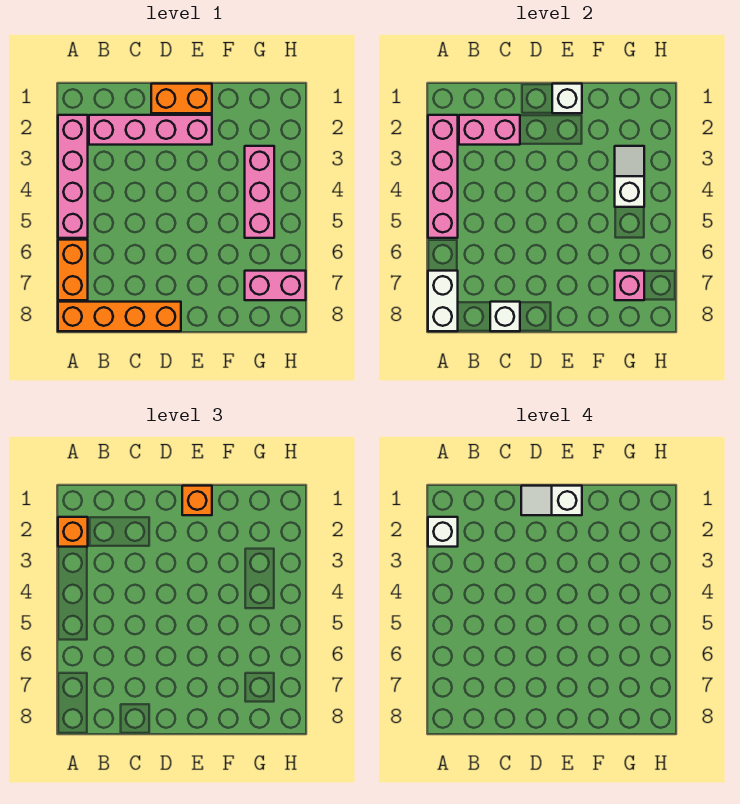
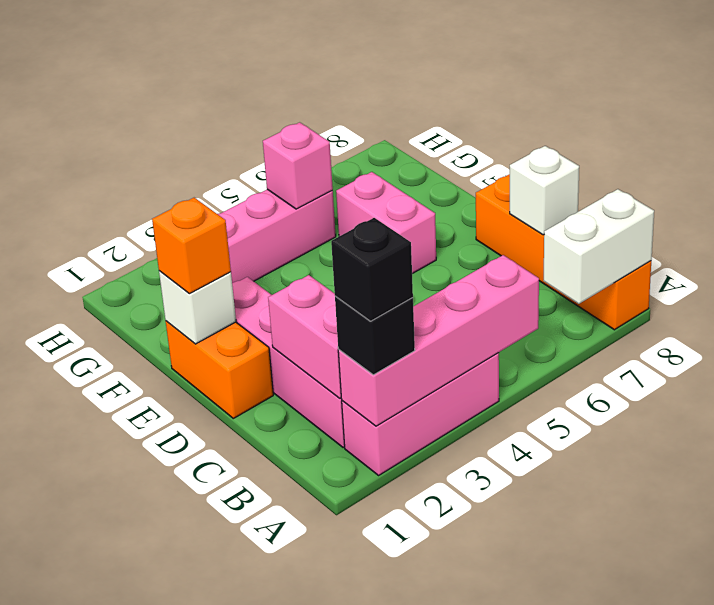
pink brick A2:A5 level 1 -> pink brick A2:A4 level 1
orange brick A2 level 3 -> black brick A2 level 3
white brick A2 level 4 -> black brick A2 level 4
orange brick A6:A7 level 1 -> none
white slope D1:E1 level 4 top E -> none
white slope G3:G4 level 2 top 4 -> none
pink brick G7:H7 level 1 -> pink brick E6:F6 level 1
pink brick G7 level 2 -> pink brick G5 level 2

